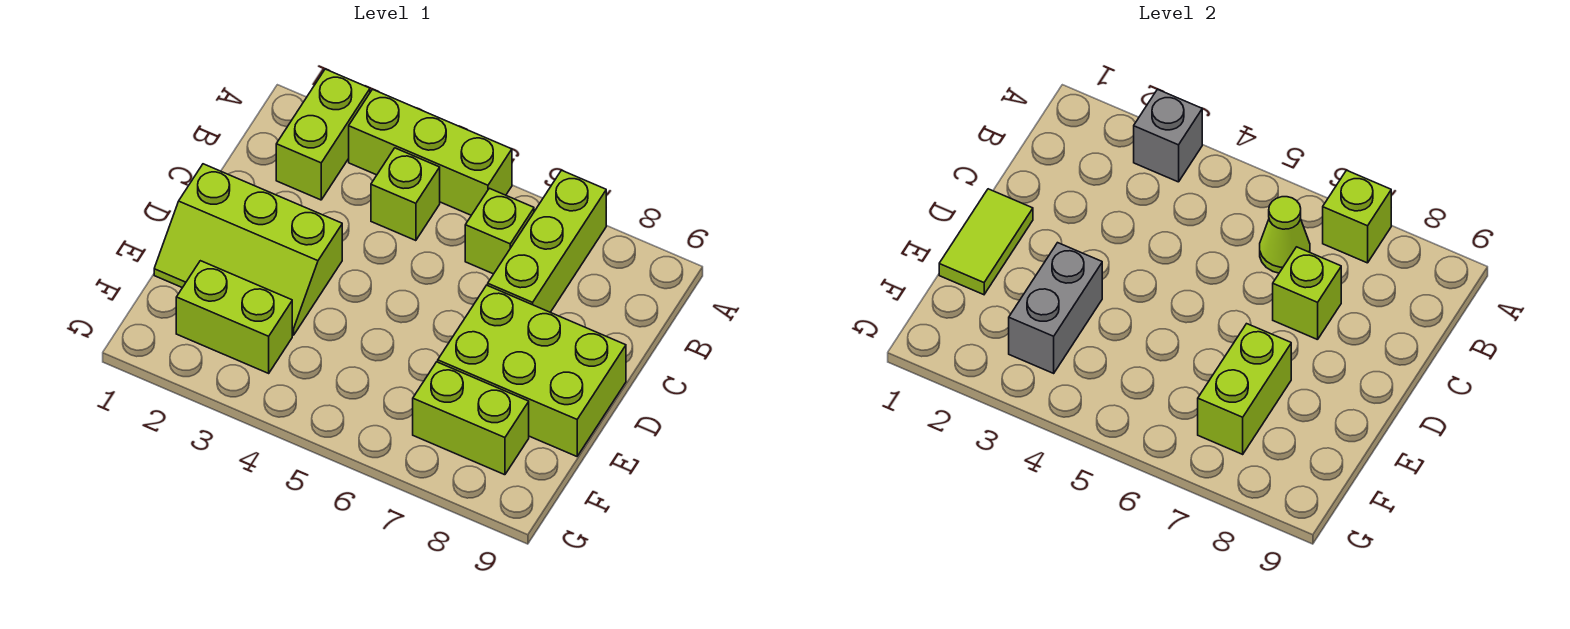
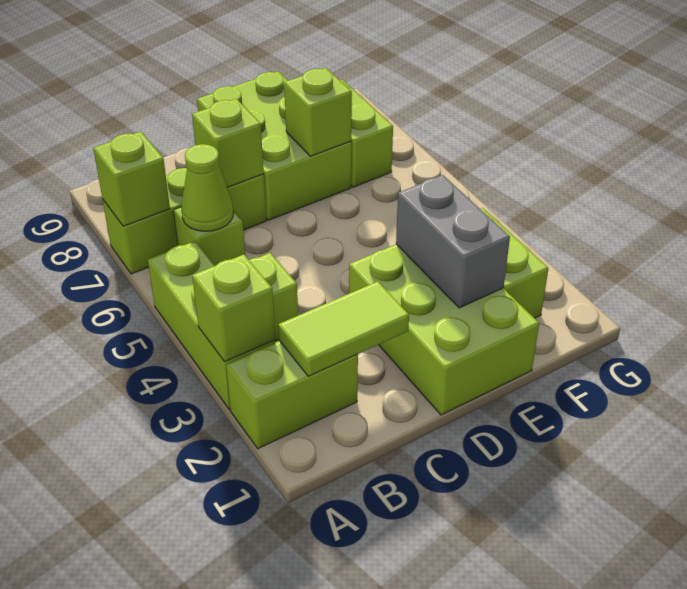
grey brick A3 level 2 -> lime brick A3 level 2
lime slope D1:E3 level 1 top D -> lime brick D1:E3 level 1
lime tile D1:E1 level 2 -> lime tile B2:C2 level 2
grey brick E3:F3 level 2 -> grey brick E2:E3 level 2
lime brick E7:F7 level 2 -> lime brick E7 level 2

